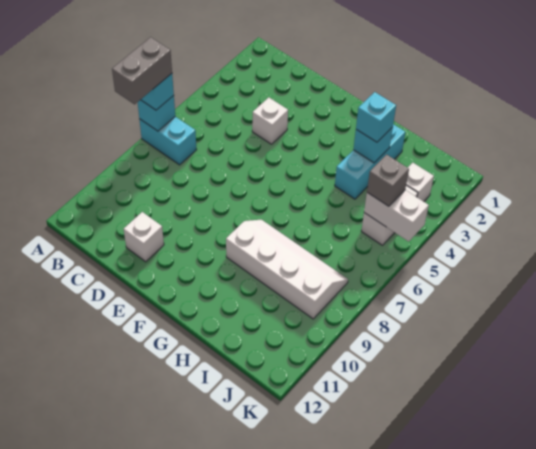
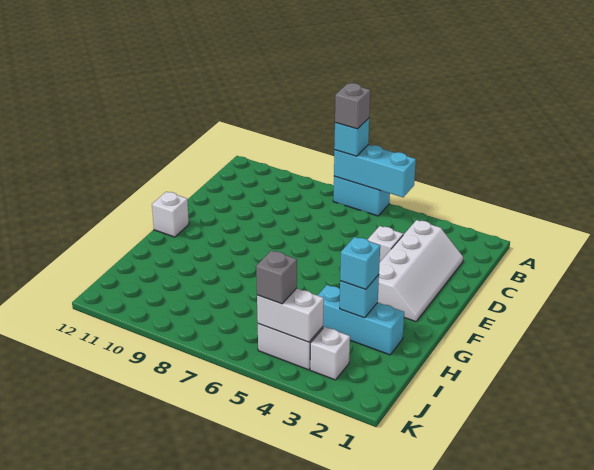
cyan brick A7:B7 level 1 -> cyan brick A6:A7 level 1
cyan brick A7 level 2 -> cyan brick A5:A7 level 2
grey brick A7:A8 level 4 -> grey brick A7 level 4
white brick D11 level 1 -> white brick F12 level 1
white slope G8:J9 level 1 top 9 -> white slope C2:F3 level 1 top 3
white brick J5:K5 level 2 -> white brick J4:J5 level 2

